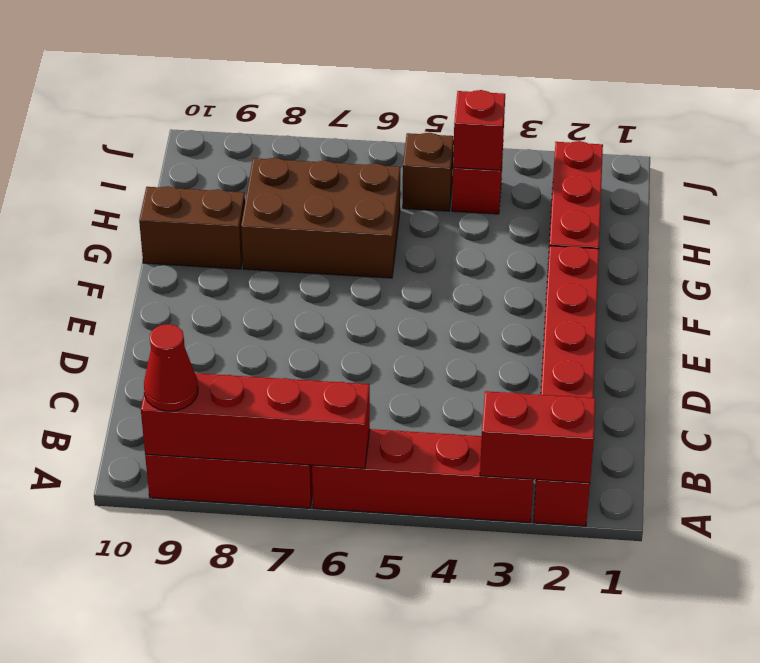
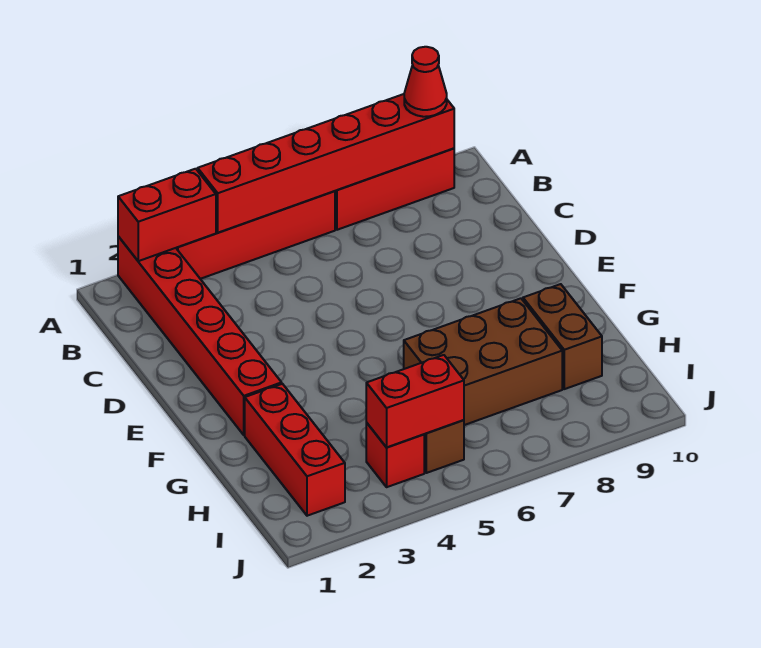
red brick A6:A9 level 2 -> red brick A4:A9 level 2
brown brick G9:G10 level 1 -> brown brick G9:H9 level 1
red brick I4 level 2 -> red brick I4:I5 level 2

